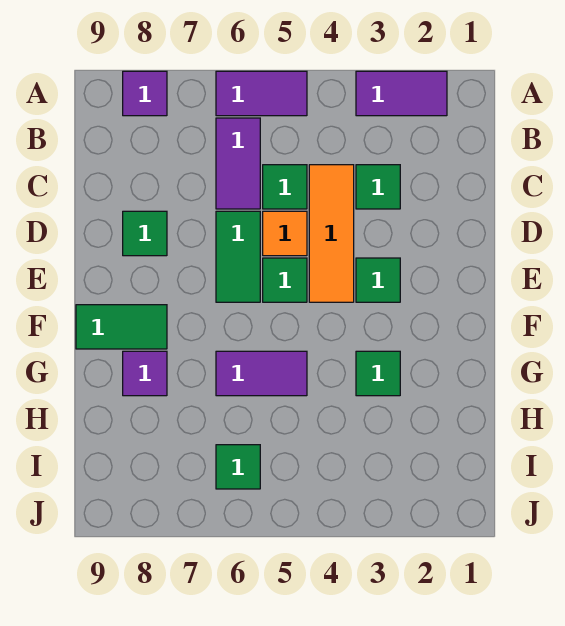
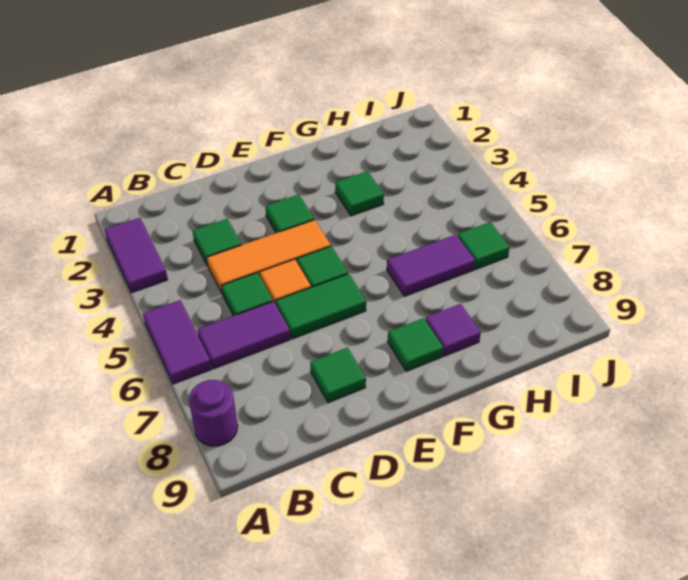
purple tile A8 level 1 -> purple round brick A8 level 1
green tile F8:F9 level 1 -> green tile F8 level 1
purple tile G5:G6 level 1 -> purple tile G6:H6 level 1

